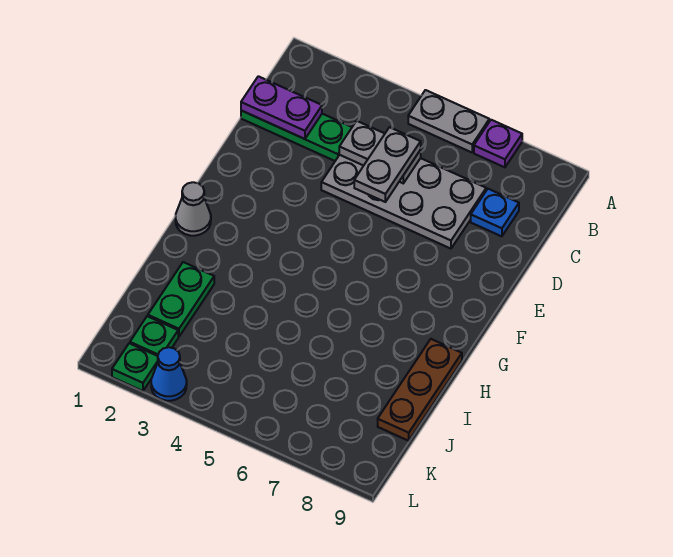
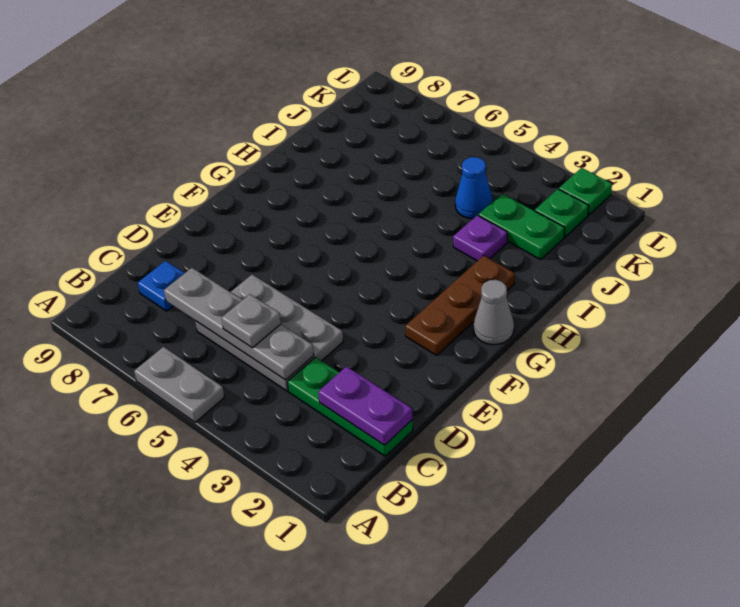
purple plate A7 level 1 -> purple plate I3 level 1
grey plate C4:D7 level 1 -> grey plate C4:D6 level 1
grey plate C4:C5 level 2 -> grey plate C4:C7 level 2
grey plate C5:D5 level 3 -> grey plate C5 level 3
brown plate H9:J9 level 1 -> brown plate F2:H2 level 1
green plate I2:J2 level 1 -> green plate J2:J3 level 1
blue cone L3 level 1 -> blue cone J4 level 1

